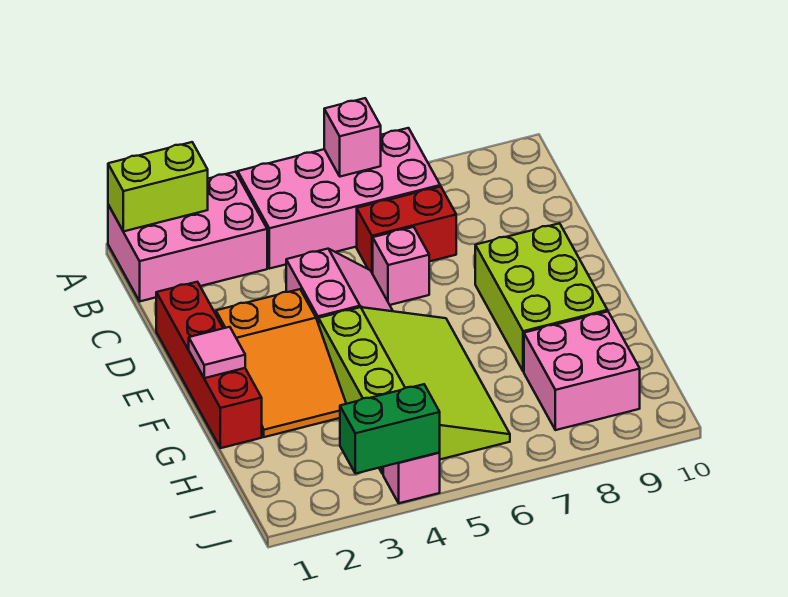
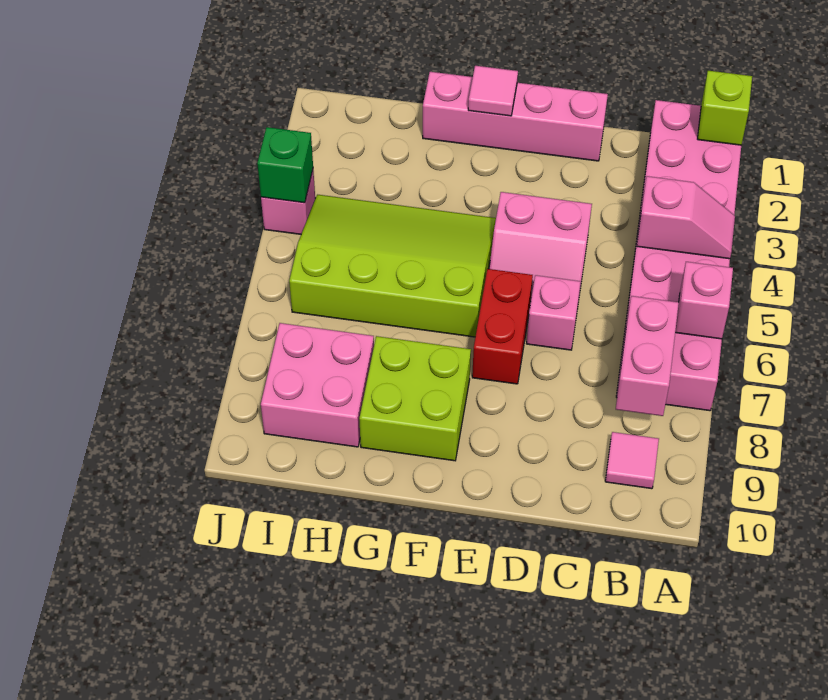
lime brick A1:A2 level 2 -> lime brick A1 level 2
none -> pink slope A4:B4 level 2 top B
none -> pink brick B7:B8 level 2
none -> pink tile B9 level 1
red brick C6:C7 level 1 -> red brick E6:E7 level 1
red brick D1:G1 level 1 -> pink brick D1:G1 level 1
orange slope E2:G3 level 1 top E -> none
lime brick E8:G9 level 1 -> lime brick F8:G9 level 1
lime slope F4:I6 level 1 top 4 -> lime slope F4:I6 level 1 top 6
green brick J3:J4 level 2 -> green brick J4 level 2

